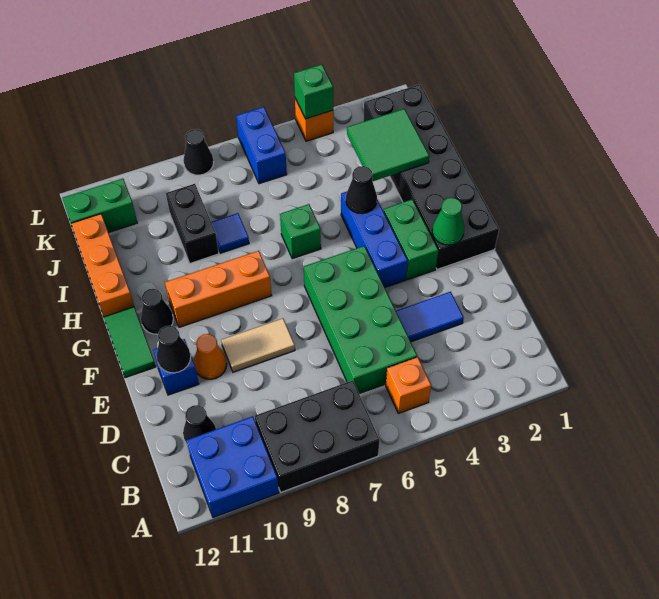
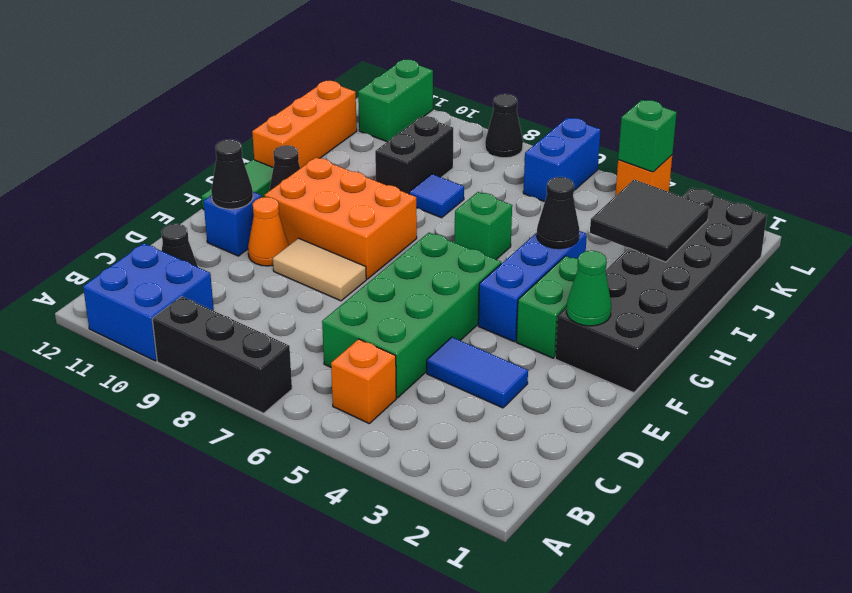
black brick A7:B9 level 1 -> black brick A7:A9 level 1
orange brick G8:G10 level 1 -> orange brick F8:G10 level 1
green tile I2:J3 level 2 -> black tile I2:J3 level 2
green brick K11:K12 level 1 -> green brick K11:L11 level 1

